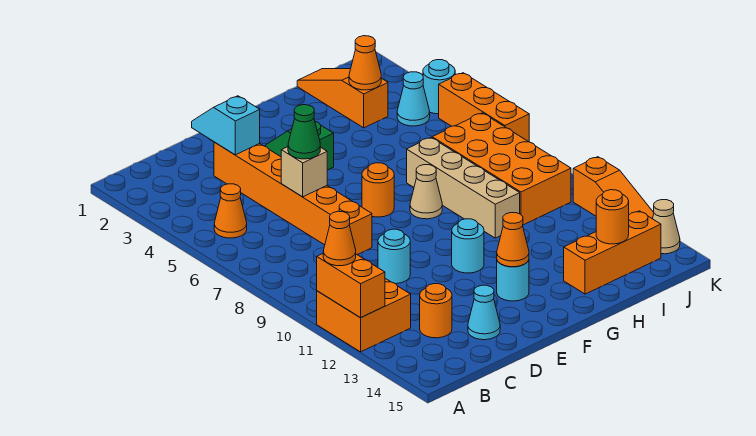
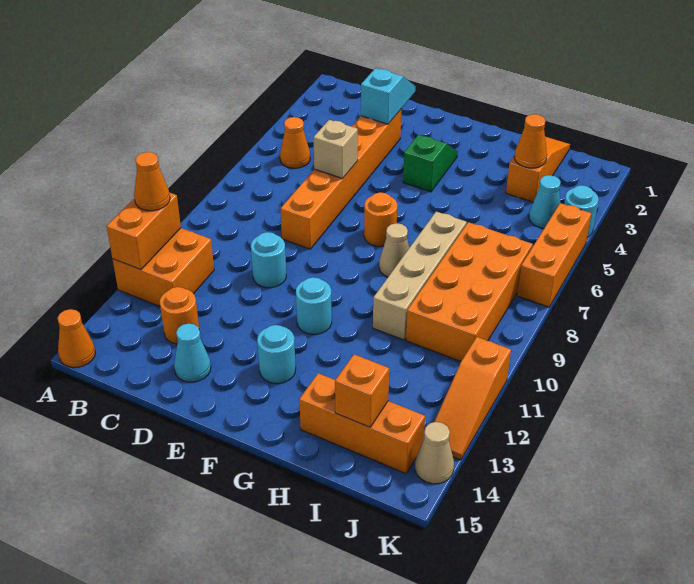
green cone D6 level 3 -> none
orange cone F13 level 2 -> orange cone A15 level 1
orange round brick I14 level 2 -> orange brick I14 level 2

